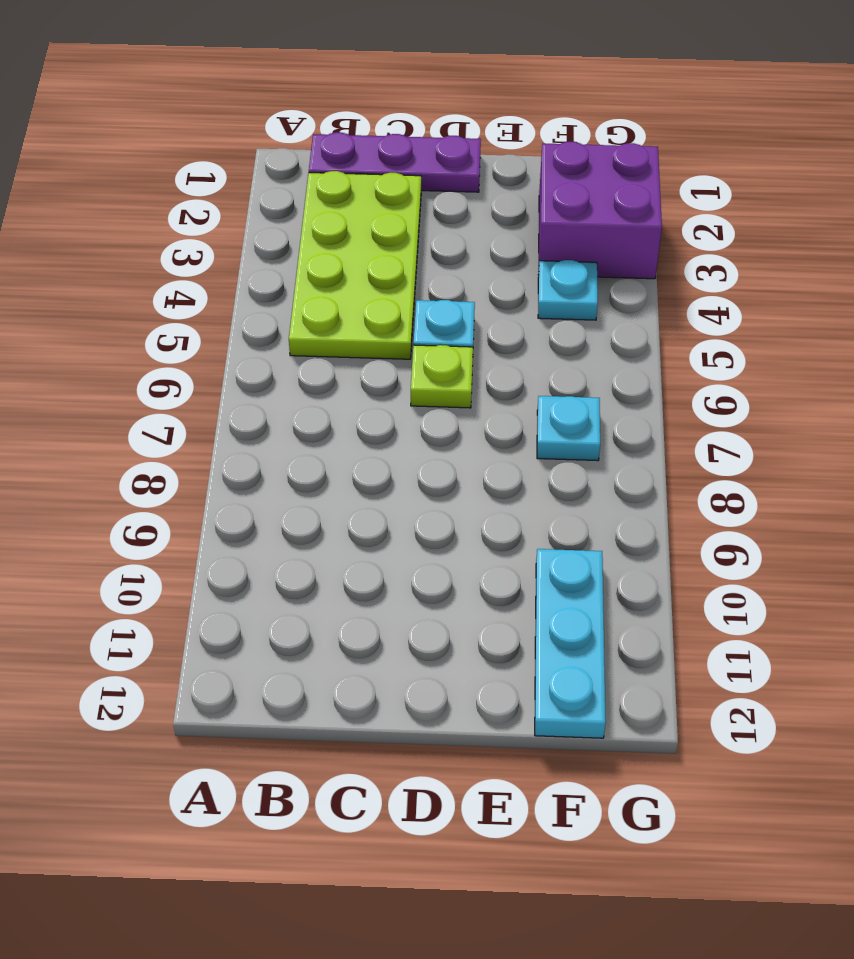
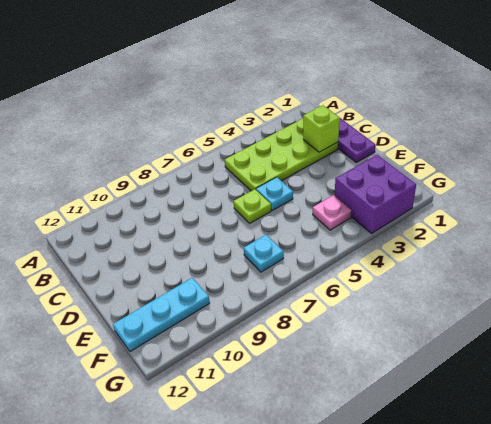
none -> lime brick C2 level 2
cyan plate F4 level 1 -> pink plate F4 level 1

